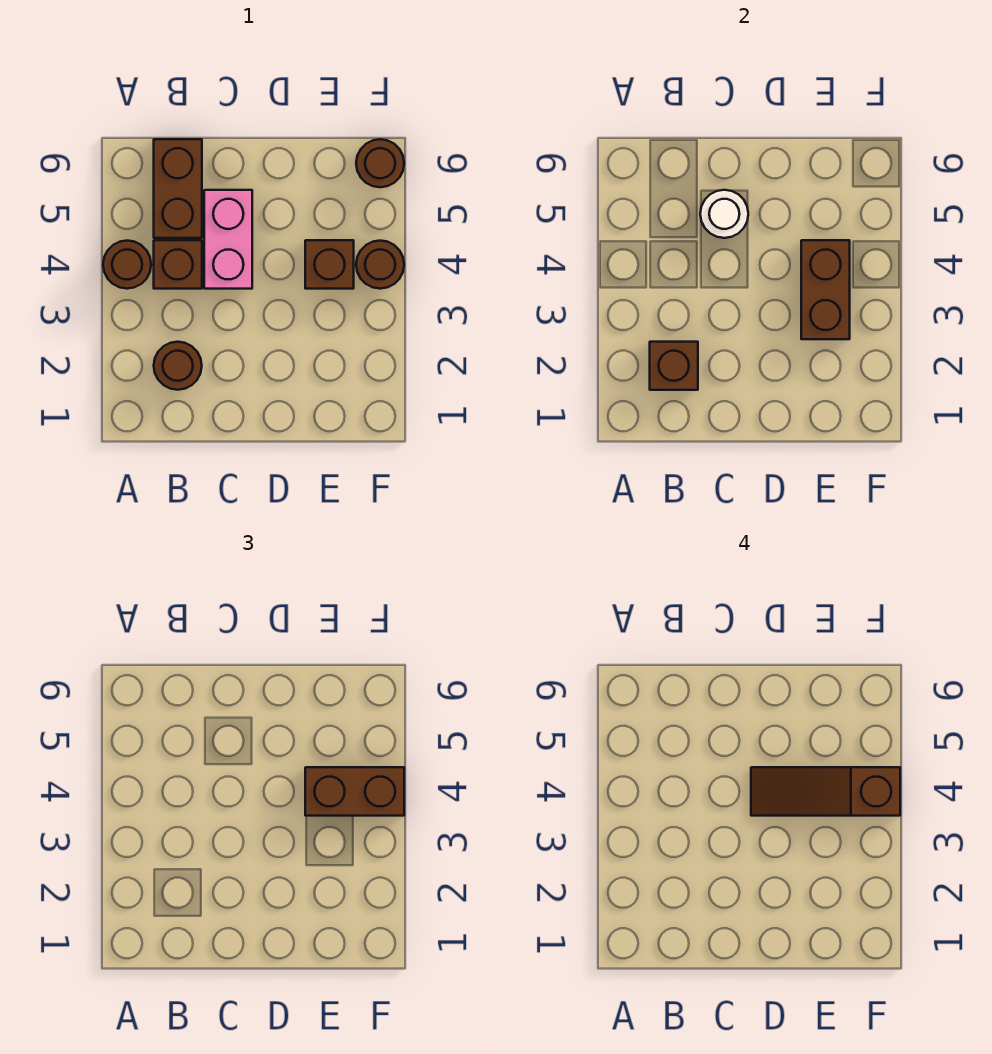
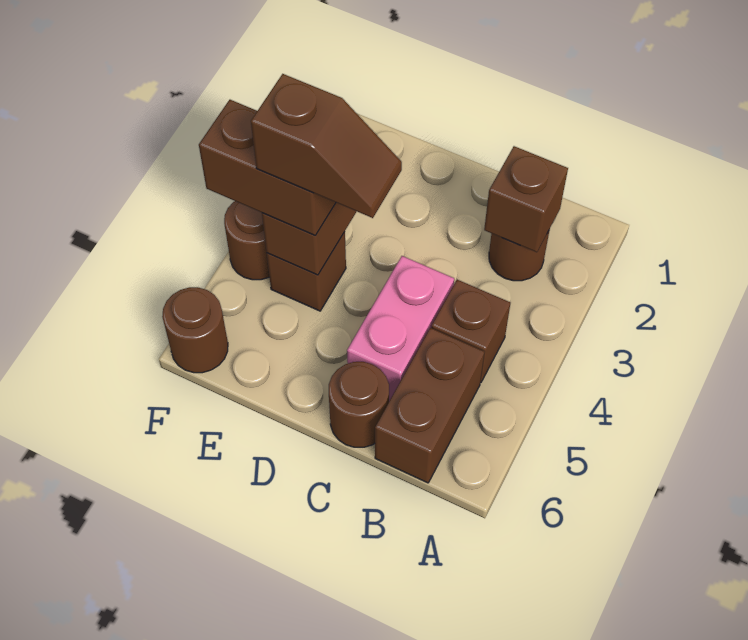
brown round brick A4 level 1 -> brown round brick C6 level 1
white round brick C5 level 2 -> none
brown slope D4:F4 level 4 top F -> brown slope D4:E4 level 4 top E

